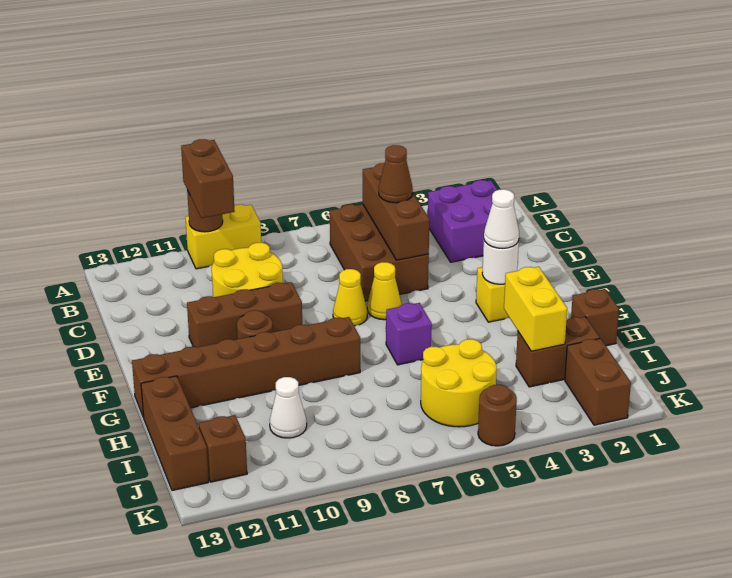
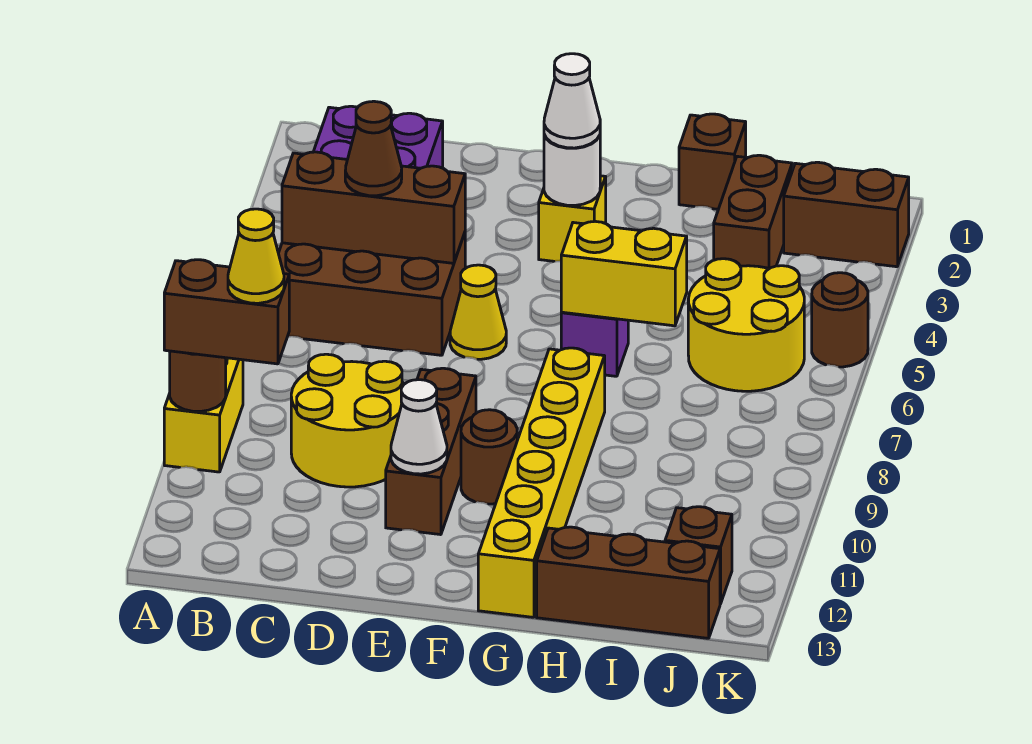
yellow cone E7 level 1 -> yellow cone B10 level 4
brown brick G8:G13 level 1 -> yellow brick G8:G13 level 1
yellow brick H3:I3 level 2 -> yellow brick G6:H6 level 2
white cone I10 level 1 -> white cone E11 level 2

